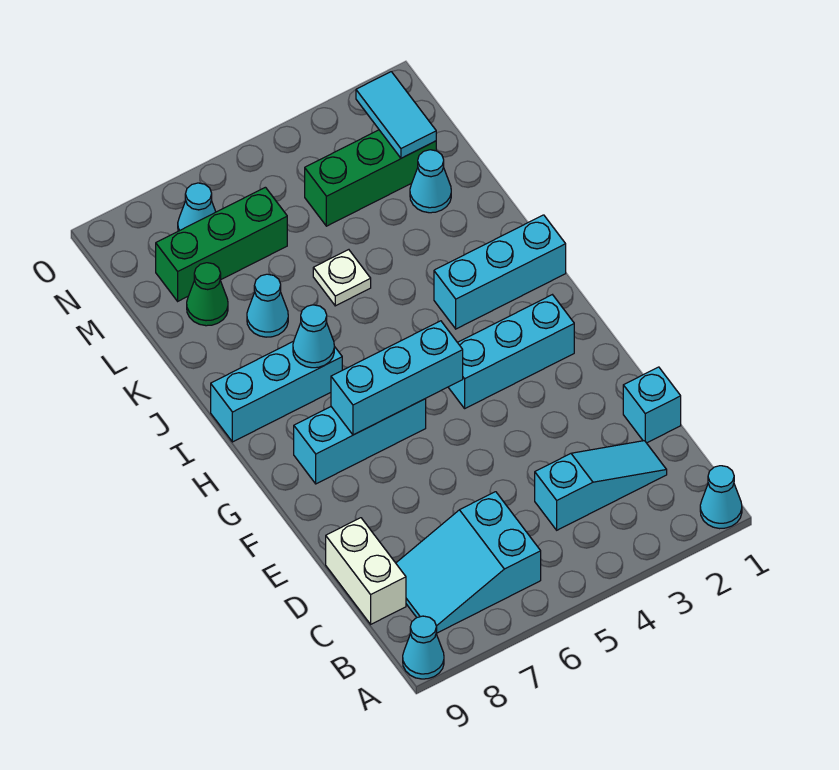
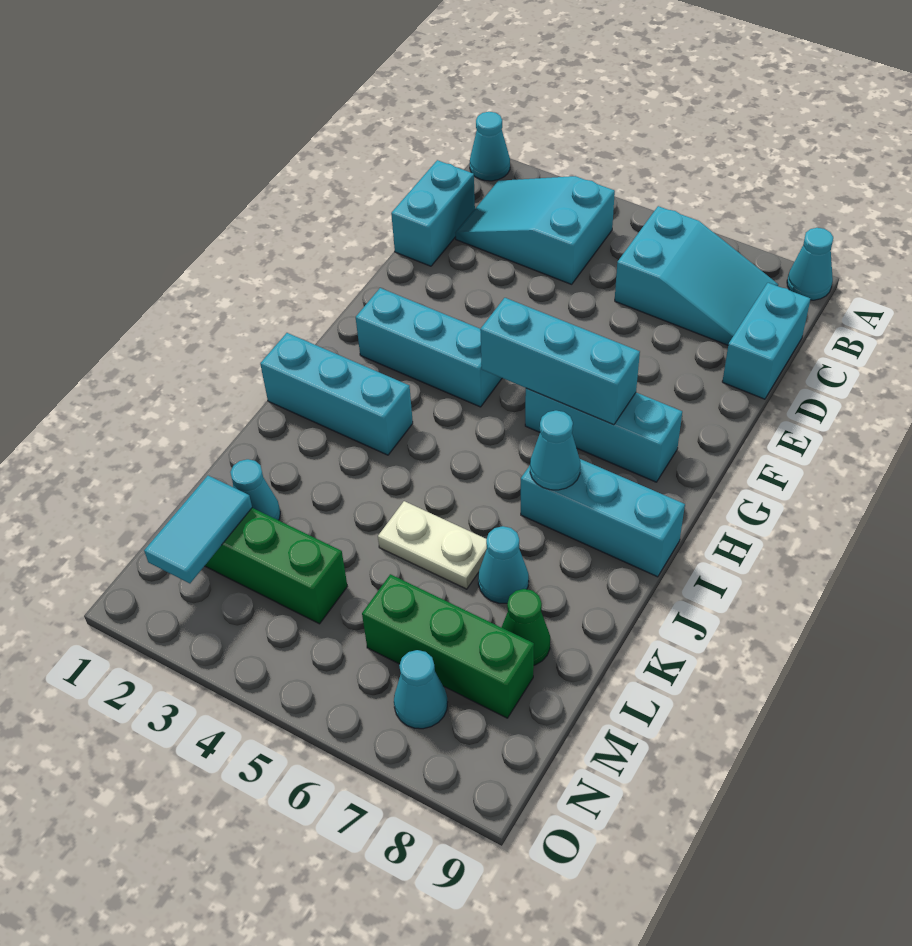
cyan slope C2:C4 level 1 top 4 -> cyan slope B2:C4 level 1 top 4
white brick C9:D9 level 1 -> cyan brick C9:D9 level 1
cyan brick D1 level 1 -> cyan brick C1:D1 level 1
white plate K5 level 1 -> white plate K5:K6 level 1

